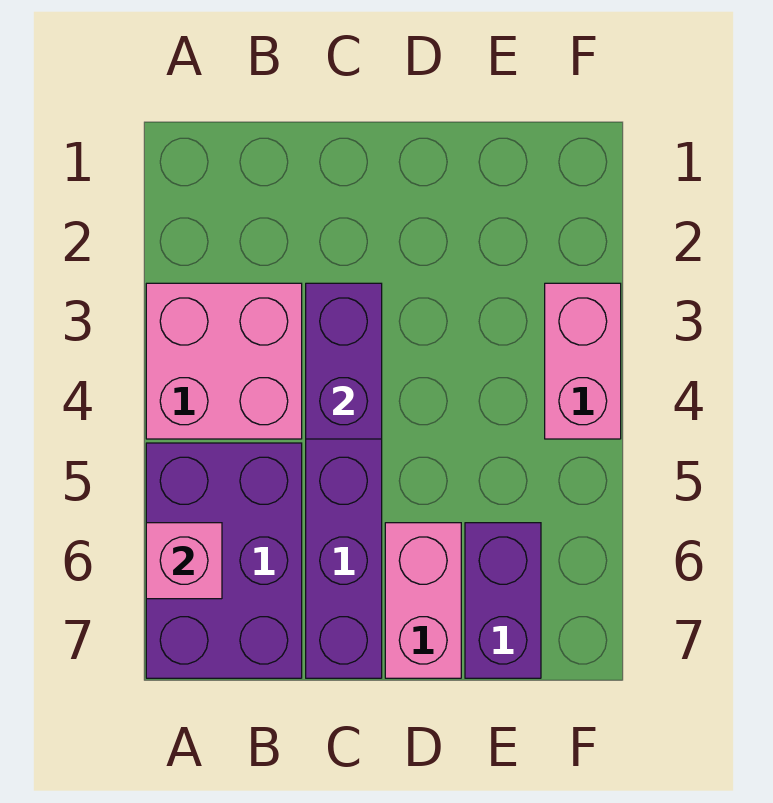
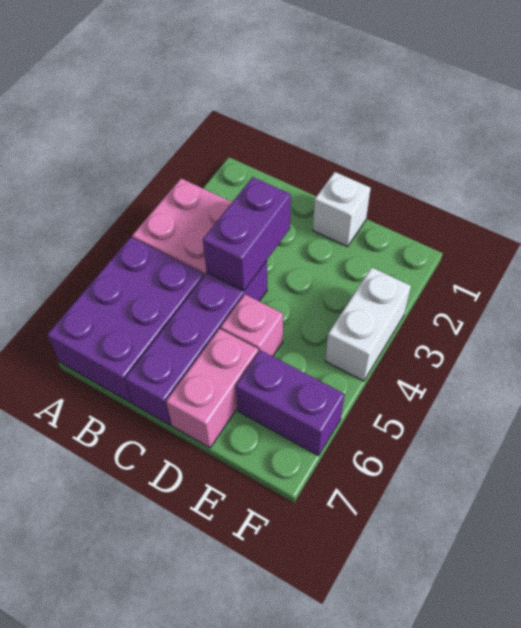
pink brick A6 level 2 -> pink brick D5 level 1
none -> white brick D1 level 1
purple brick E6:E7 level 1 -> purple brick E6:F6 level 1
pink brick F3:F4 level 1 -> white brick F3:F4 level 1

